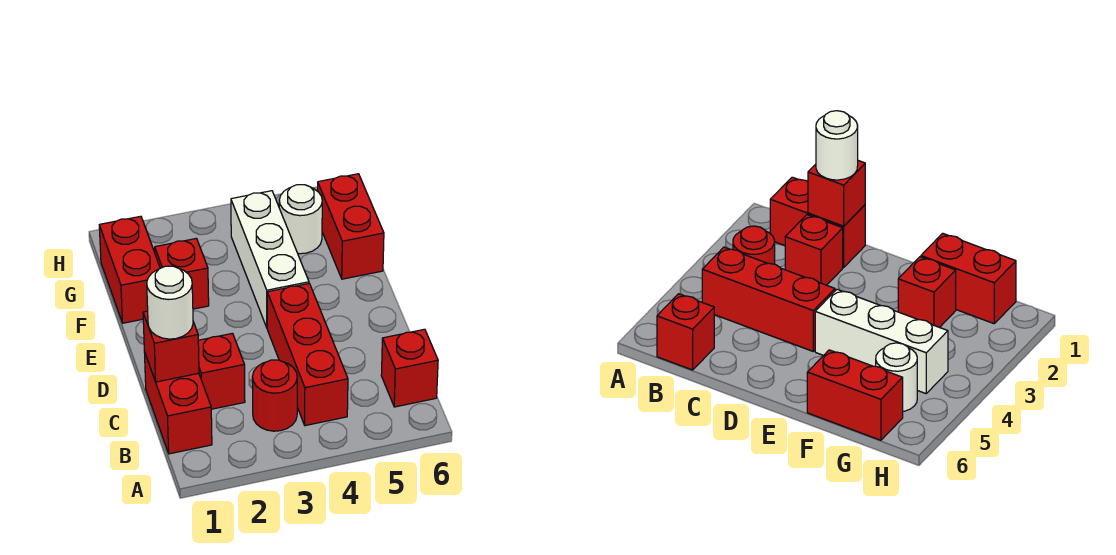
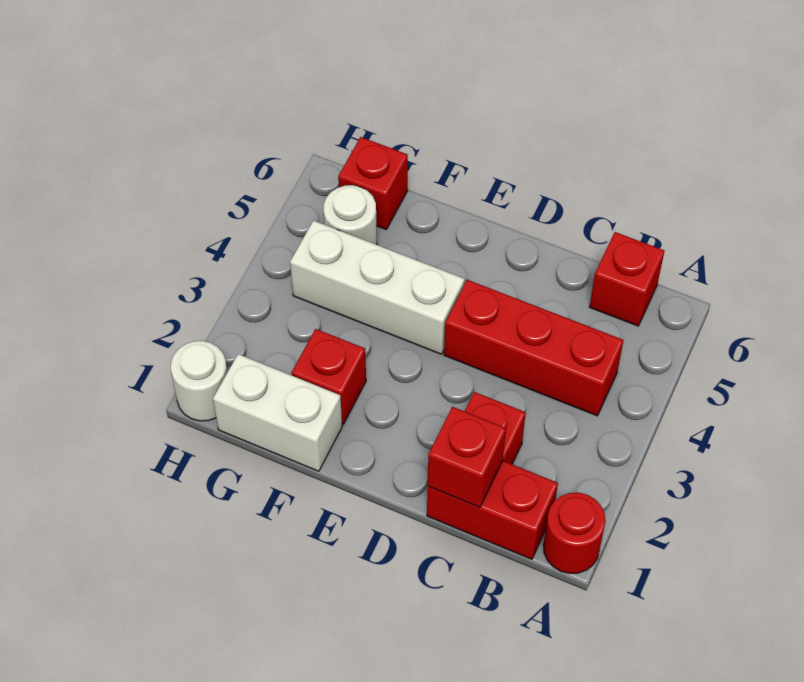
red round brick B3 level 1 -> red round brick A1 level 1
white round brick C1 level 3 -> white round brick H1 level 1
red brick F1:G1 level 1 -> white brick F1:G1 level 1
red brick F6:G6 level 1 -> red brick G6 level 1

